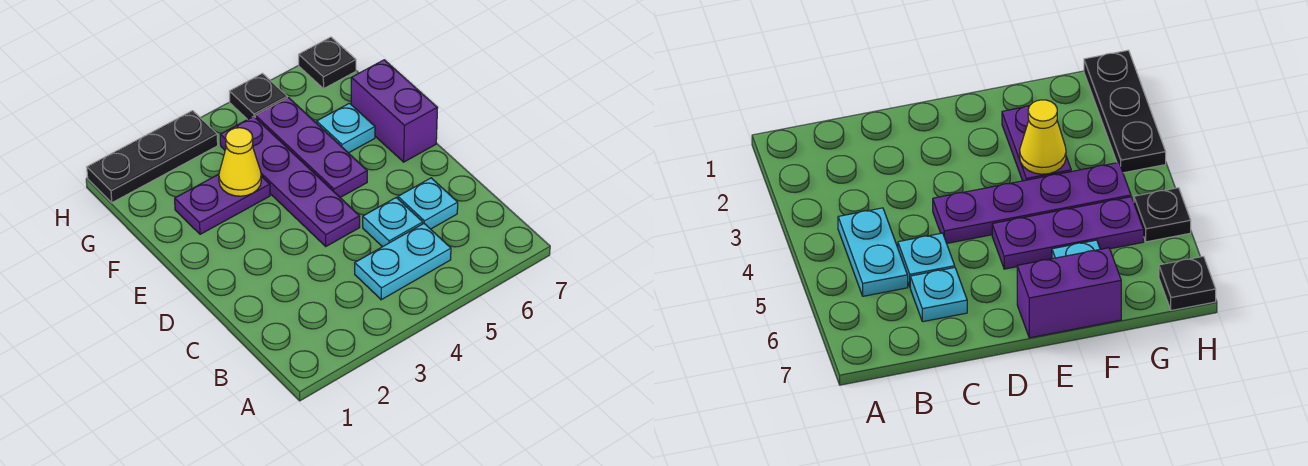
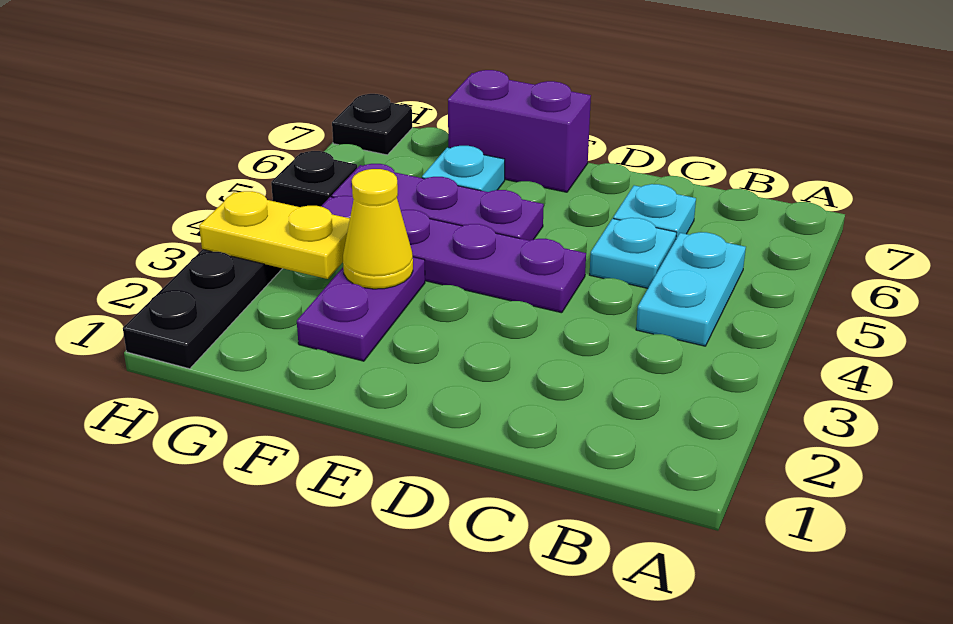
none -> yellow plate G3:H3 level 2

